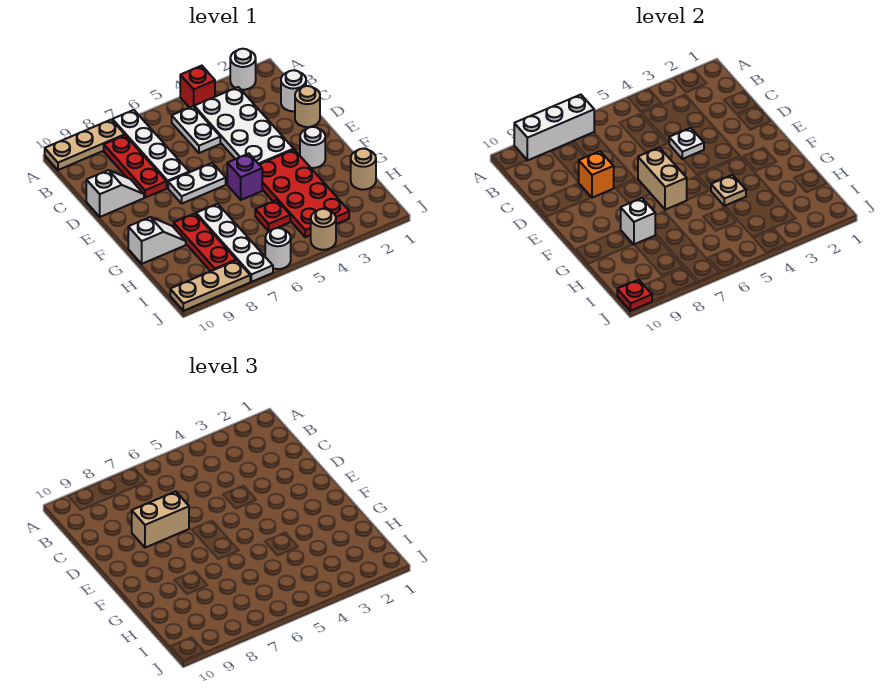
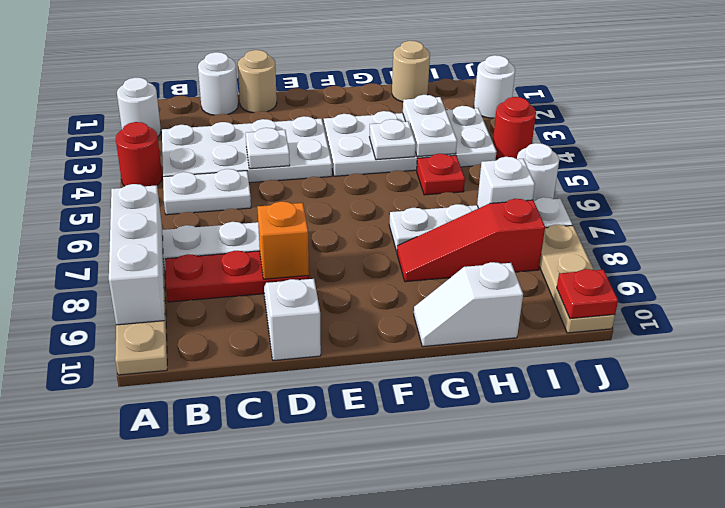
red brick A4 level 1 -> red round brick A4 level 1
tan brick D7:D8 level 3 -> none
white plate E6:E7 level 1 -> white plate H3:H4 level 2
tan brick E6:F6 level 2 -> none
white round brick F2 level 1 -> white round brick J2 level 1
red plate F3:I4 level 1 -> white plate F3:I4 level 1
purple brick F5 level 1 -> none
tan plate G4 level 2 -> white plate G4 level 2
red plate G8:I8 level 1 -> red slope G8:I8 level 1 top I
white brick G8 level 2 -> white brick I7 level 2
white slope G9:G10 level 1 top 10 -> white slope G10:H10 level 1 top H
tan round brick J4 level 1 -> red round brick J4 level 1

